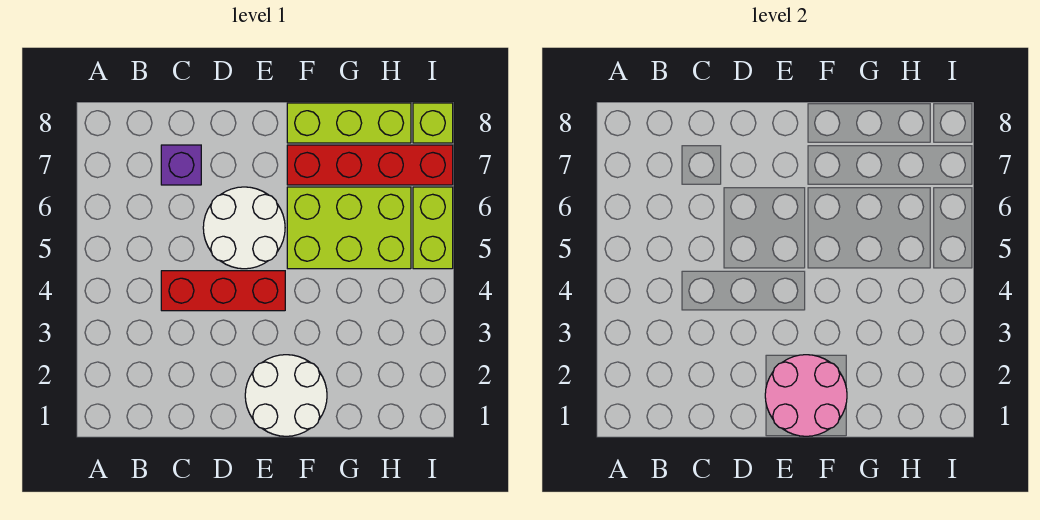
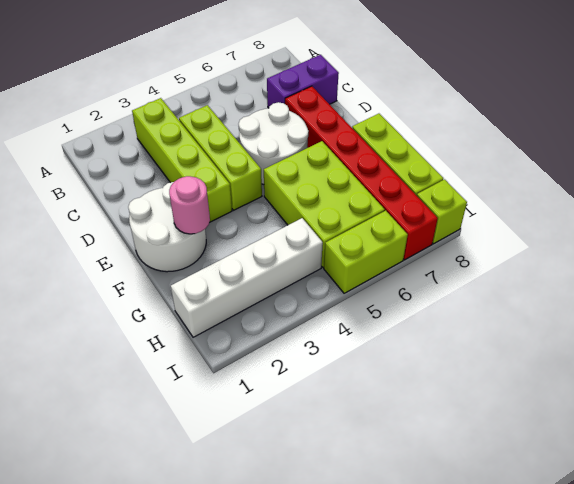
none -> lime brick B3:E3 level 1
red brick C4:E4 level 1 -> lime brick C4:E4 level 1
purple brick C7 level 1 -> purple brick C7:C8 level 1
pink round brick E1:F2 level 2 -> pink round brick F2 level 2
red brick F7:I7 level 1 -> red brick D7:I7 level 1
none -> white brick H1:H4 level 1

